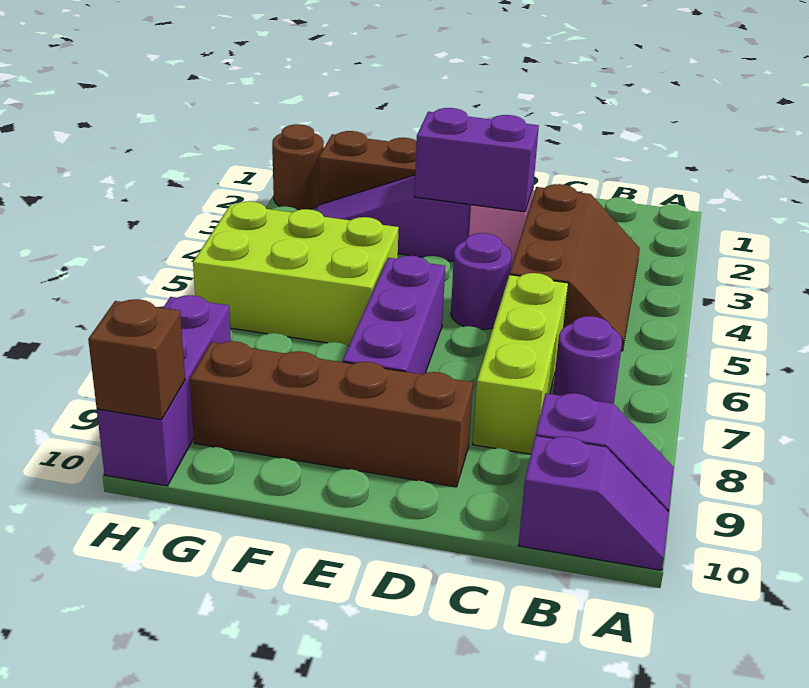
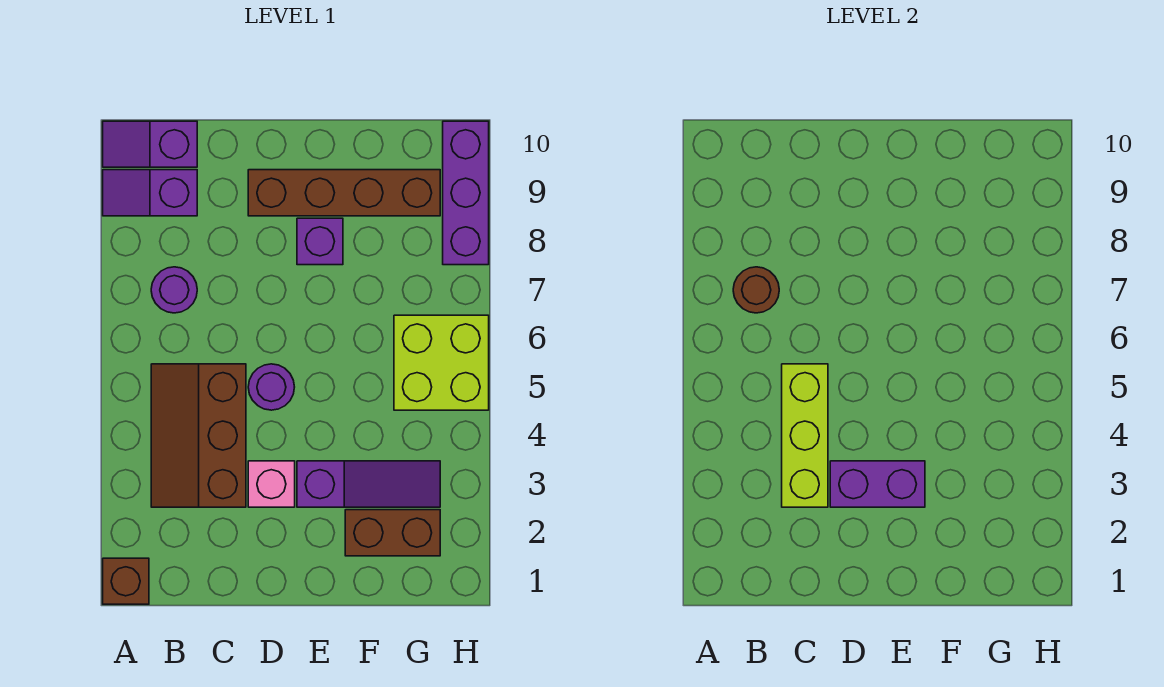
lime brick C6:C8 level 1 -> lime brick C3:C5 level 2
purple brick E6:E8 level 1 -> purple brick E8 level 1
lime brick F5:H6 level 1 -> lime brick G5:H6 level 1
brown round brick H2 level 1 -> brown round brick B7 level 2
brown brick H10 level 2 -> brown brick A1 level 1

